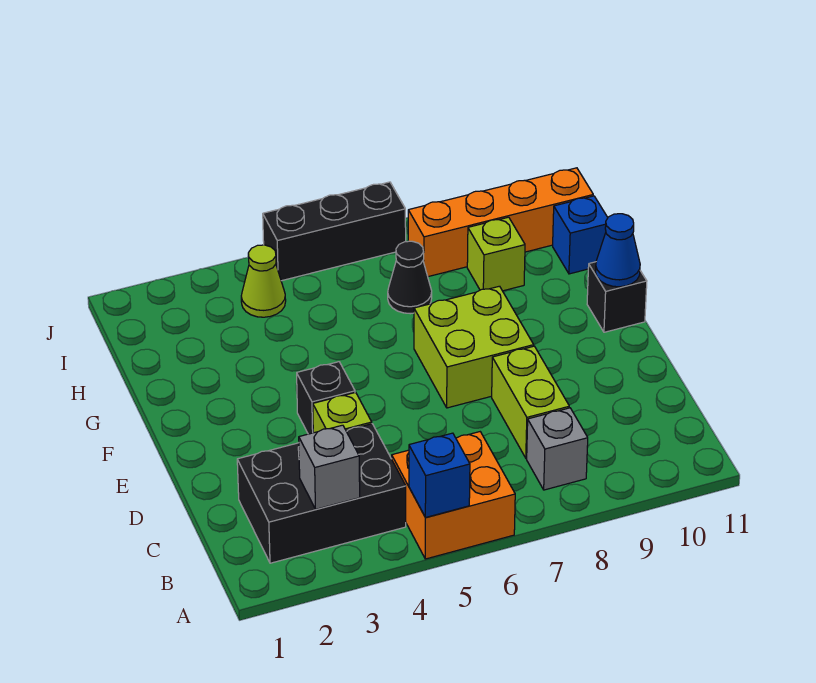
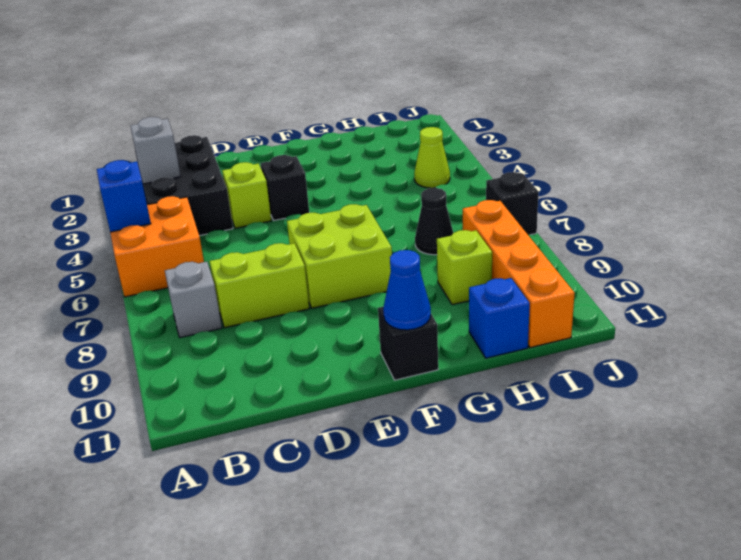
black brick J5:J7 level 1 -> black brick J7 level 1

